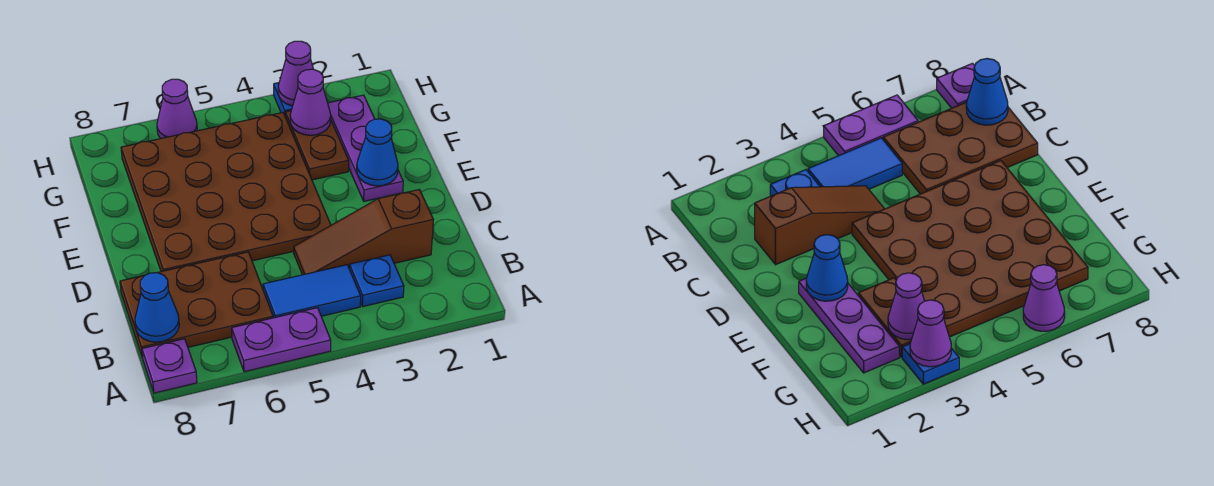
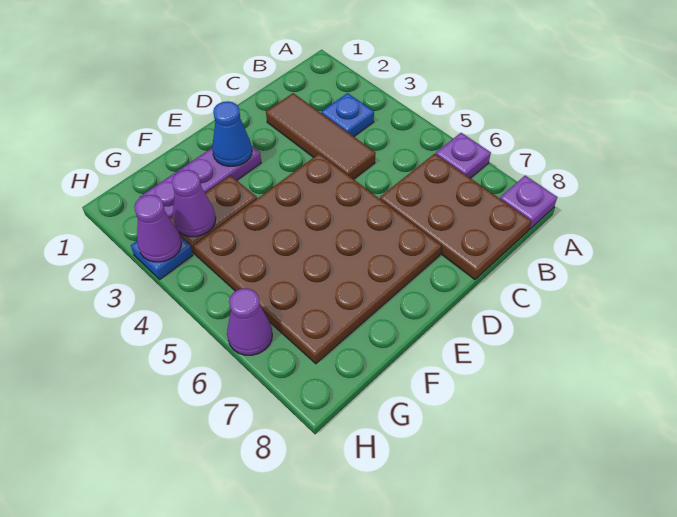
purple plate A5:A6 level 1 -> purple plate A6 level 1
blue tile B4:B5 level 1 -> none
blue cone B8 level 2 -> none
brown slope C2:C4 level 1 top 2 -> brown tile C2:C4 level 1

